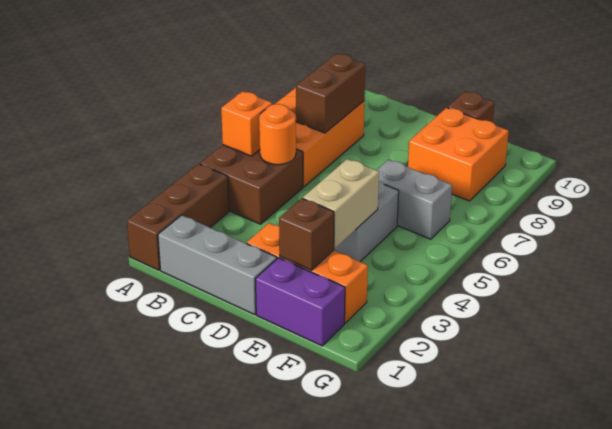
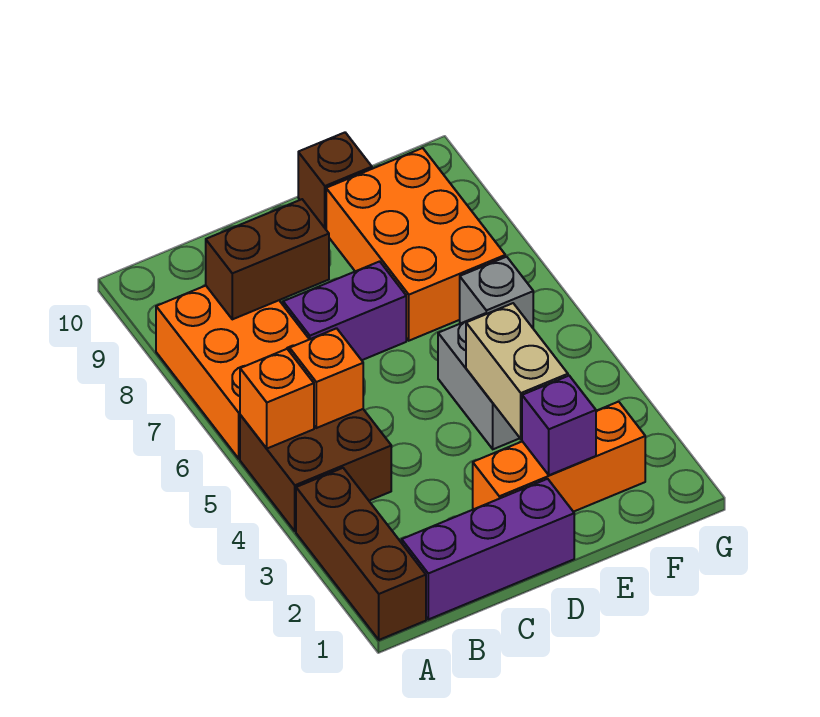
grey brick B1:D1 level 1 -> purple brick B1:D1 level 1
orange round brick B5 level 2 -> orange brick B5 level 2
brown brick B7:B8 level 2 -> brown brick B8:C8 level 2
purple brick E1:F1 level 1 -> purple brick C7:D7 level 1
brown brick E2 level 2 -> purple brick E2 level 2
grey brick E6:F6 level 1 -> grey brick F6 level 1
orange brick E8:F9 level 1 -> orange brick E7:F9 level 1

